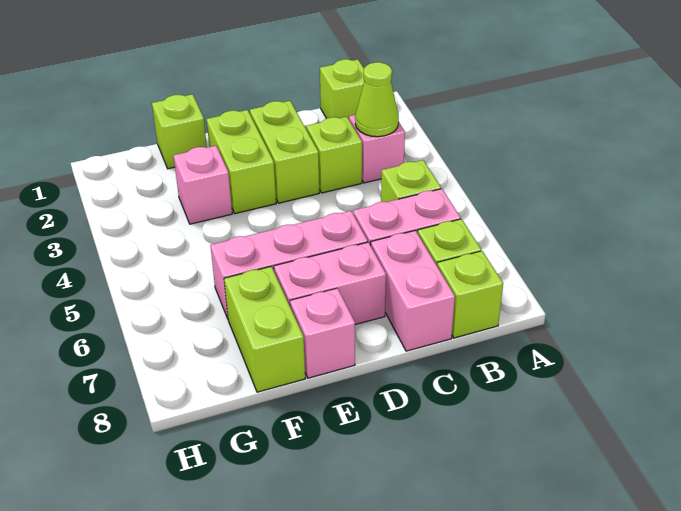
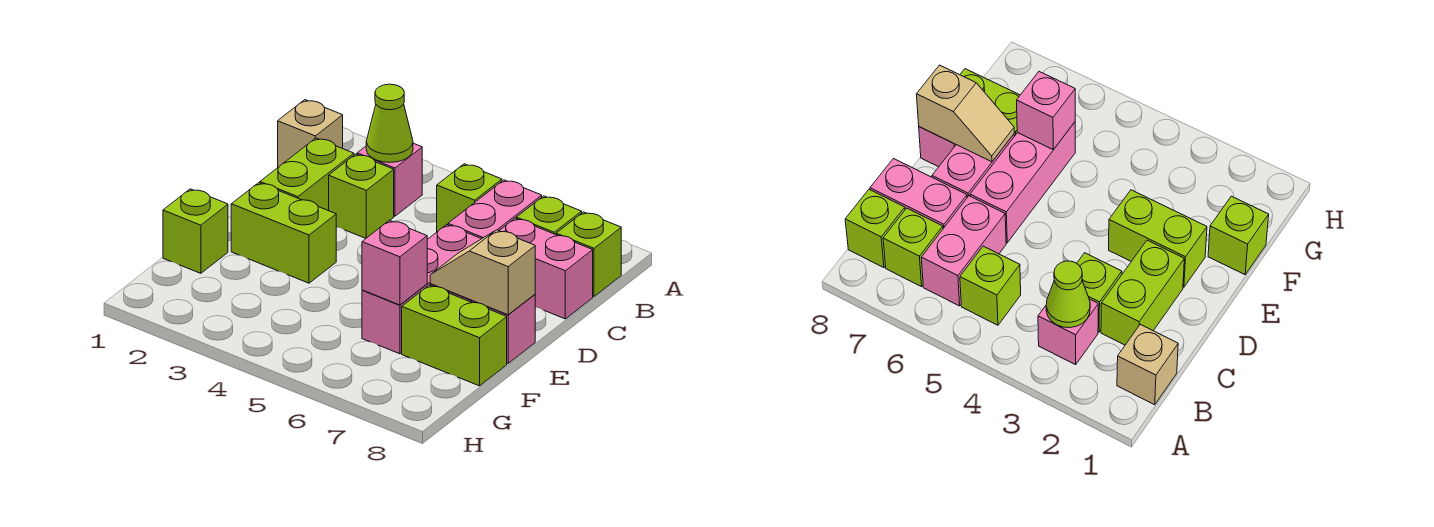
lime brick B1 level 1 -> tan brick B1 level 1
lime brick D2:D3 level 1 -> lime brick C2:D2 level 1
none -> tan slope E7:E8 level 2 top 8
pink brick F3 level 1 -> pink brick F6 level 2

